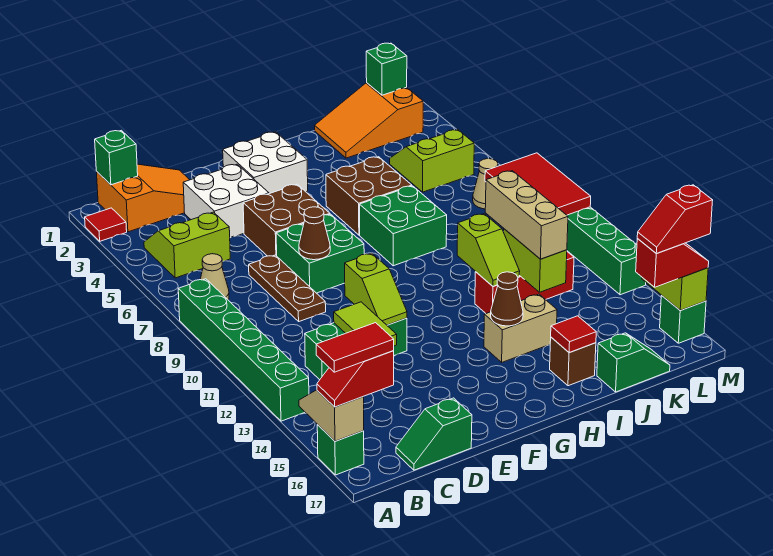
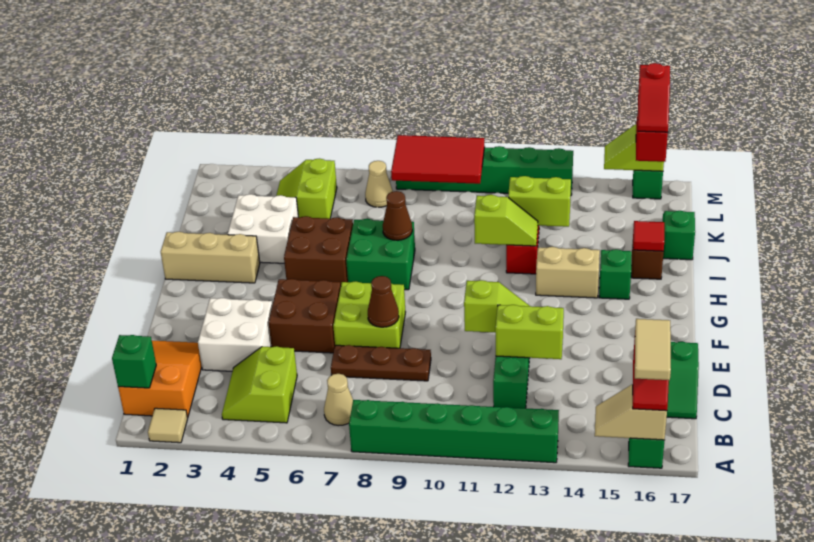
red tile A2 level 1 -> tan tile A2 level 1
red tile A16:B16 level 4 -> tan tile A16:B16 level 4
lime tile D12:D13 level 2 -> lime brick D12:D13 level 2
green brick E7:F8 level 1 -> lime brick E7:F8 level 1
white brick F2:G3 level 1 -> white brick I3:J4 level 1
tan brick H14:I14 level 1 -> tan brick H13:H14 level 1
brown cone H14 level 2 -> brown cone I8 level 2
orange slope J1:L2 level 1 top L -> none
tan brick J11:J13 level 3 -> tan brick H1:H3 level 1
green brick L1 level 2 -> green brick H15 level 1

